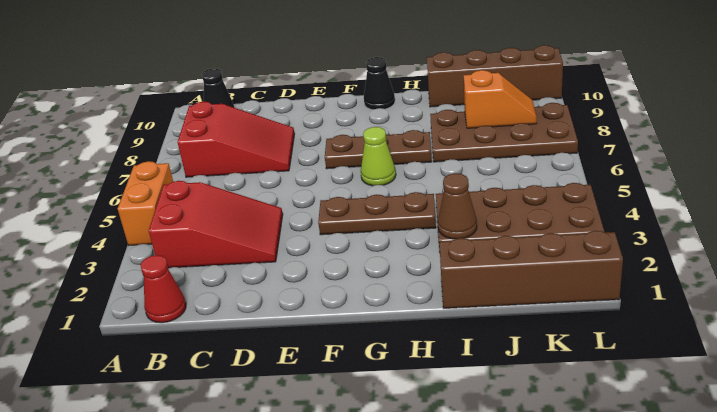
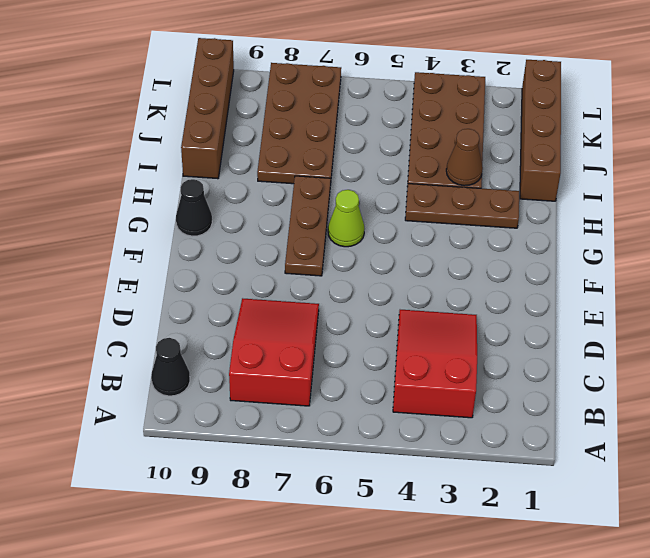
orange brick A4:A5 level 1 -> none
red cone B1 level 1 -> none
brown plate F4:H4 level 1 -> brown plate H2:H4 level 1
orange slope J8:K8 level 2 top J -> none

